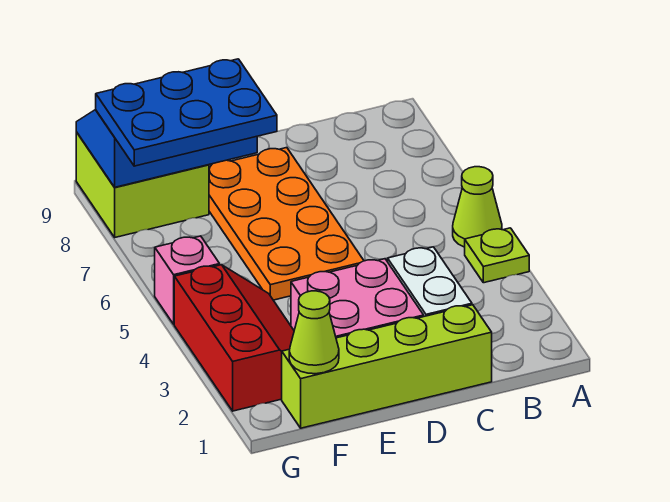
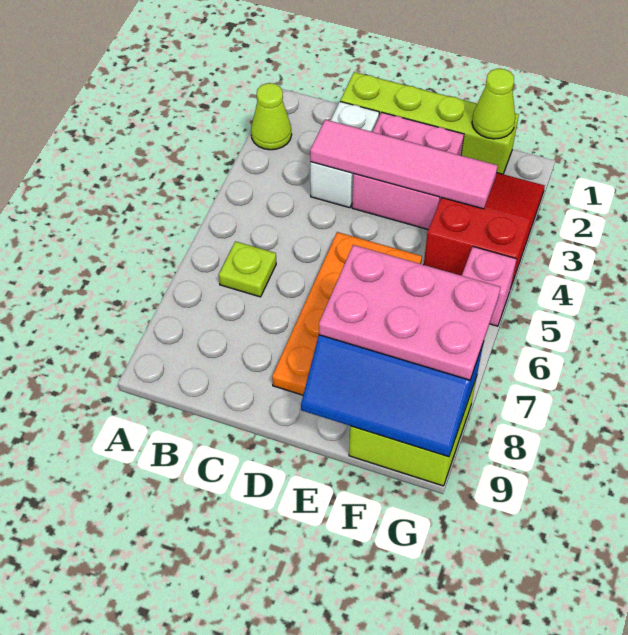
lime plate A4 level 1 -> lime plate B6 level 1
lime cone A5 level 1 -> lime cone A2 level 1
none -> pink tile C3:F3 level 2
blue plate E7:G8 level 3 -> pink plate E7:G8 level 3
red slope F2:G4 level 1 top G -> red slope F2:G4 level 1 top 4

